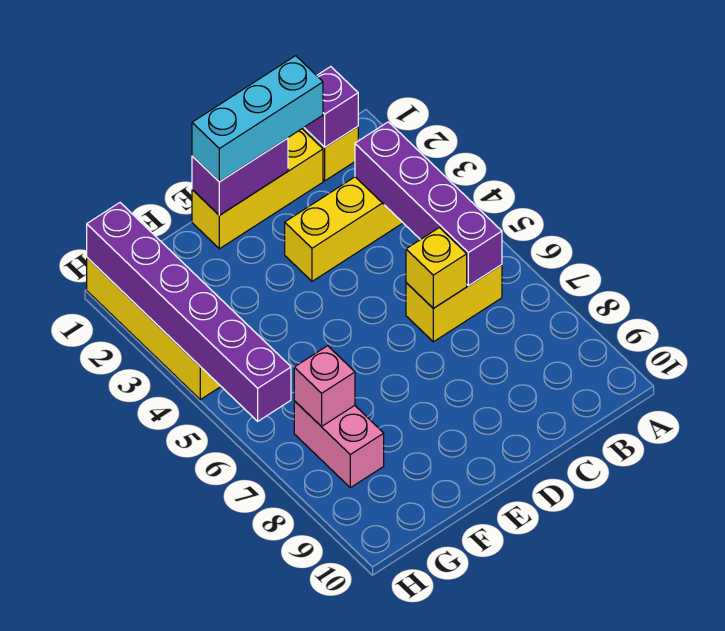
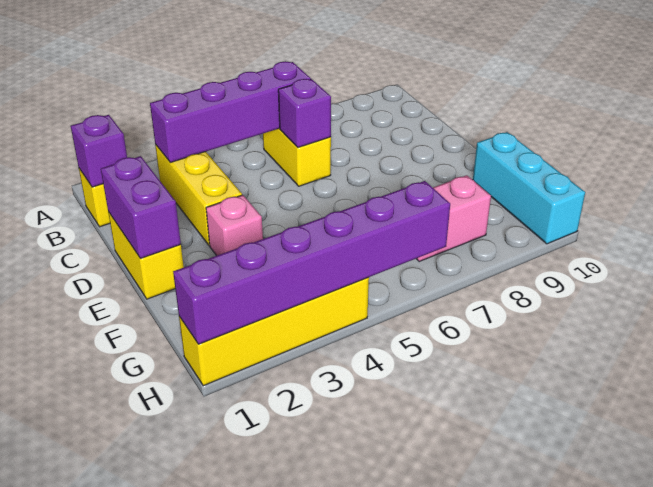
yellow brick C1:E1 level 1 -> yellow brick D1:E1 level 1
cyan brick C1:E1 level 3 -> cyan brick F10:H10 level 1
yellow brick C6 level 2 -> purple brick C6 level 2
pink brick G7 level 2 -> pink brick E3 level 1

